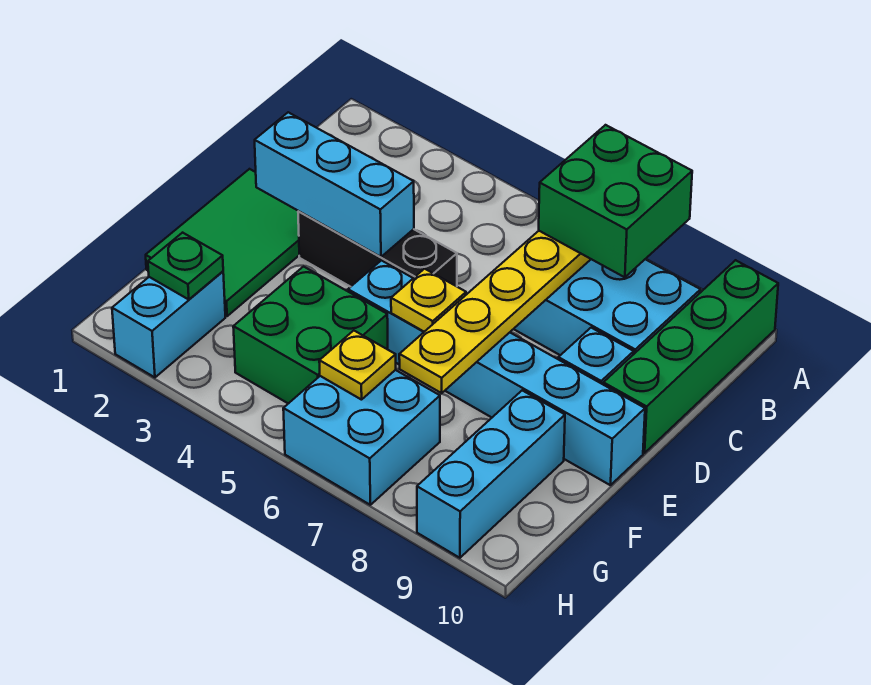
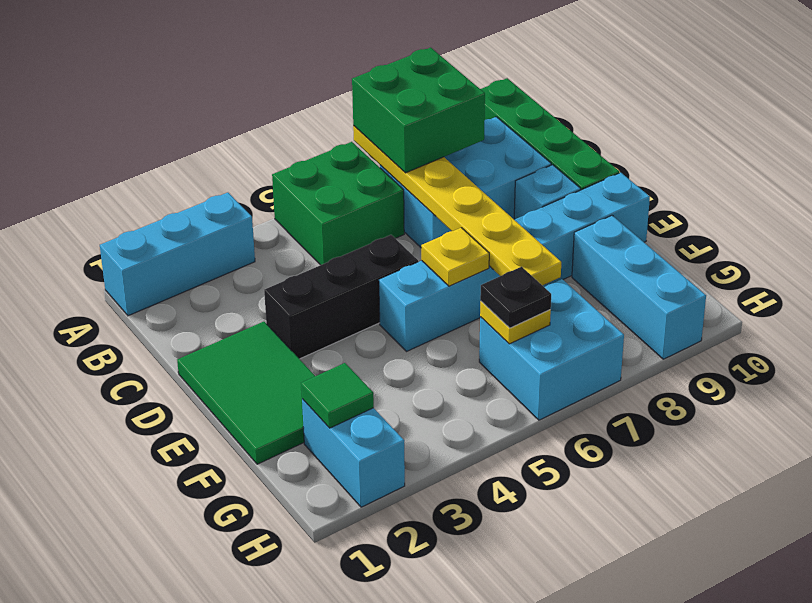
cyan brick D2:D4 level 2 -> cyan brick A1:A3 level 1
green brick F4:G5 level 1 -> green brick A5:B6 level 1
green plate G2 level 2 -> green tile G2 level 2
none -> black plate G6 level 3

